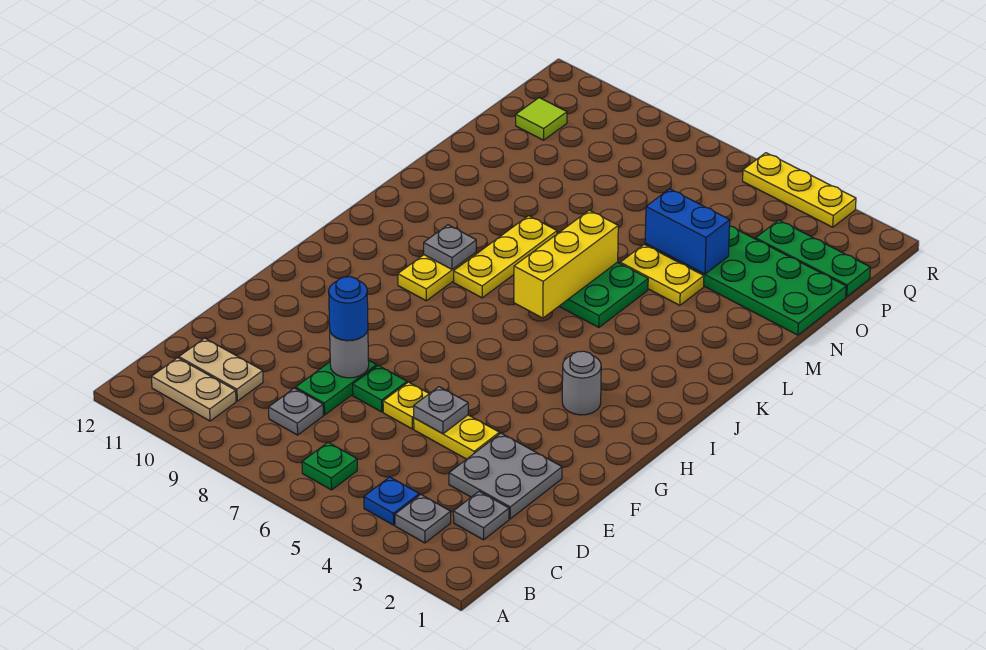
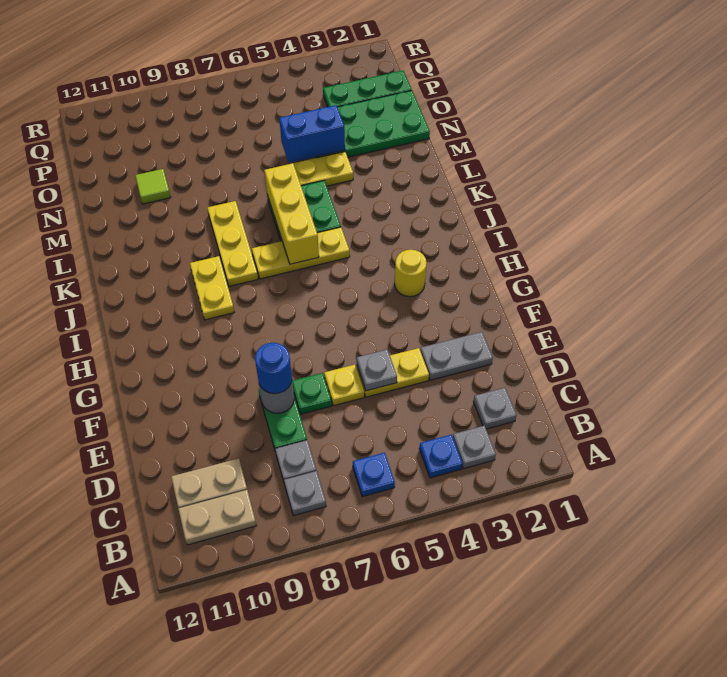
green plate B6 level 1 -> blue plate B6 level 1
grey plate D2:E3 level 1 -> grey plate E2:E3 level 1
grey round brick H3 level 1 -> yellow round brick H3 level 1
grey plate J9 level 2 -> grey plate B8 level 1
lime tile P11 level 1 -> lime tile N10 level 1
yellow plate R3:R5 level 1 -> yellow plate J5:J7 level 1

